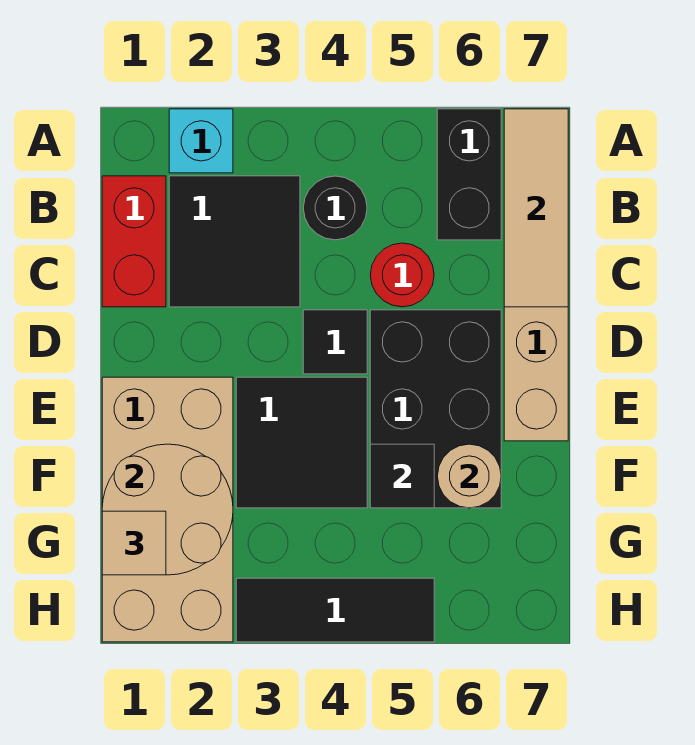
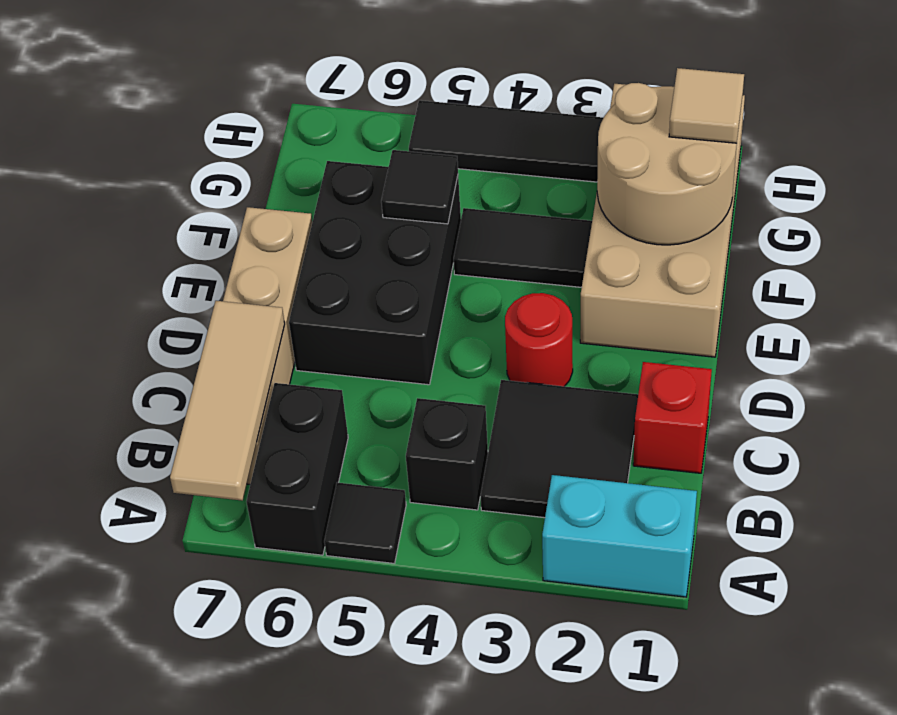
cyan brick A2 level 1 -> cyan brick A1:A2 level 1
red brick B1:C1 level 1 -> red brick C1 level 1
black round brick B4 level 1 -> black brick B4 level 1
red round brick C5 level 1 -> red round brick D3 level 1
black tile D4 level 1 -> black tile A5 level 1
black tile E3:F4 level 1 -> black tile F3:F4 level 1
tan round brick F6 level 2 -> none

